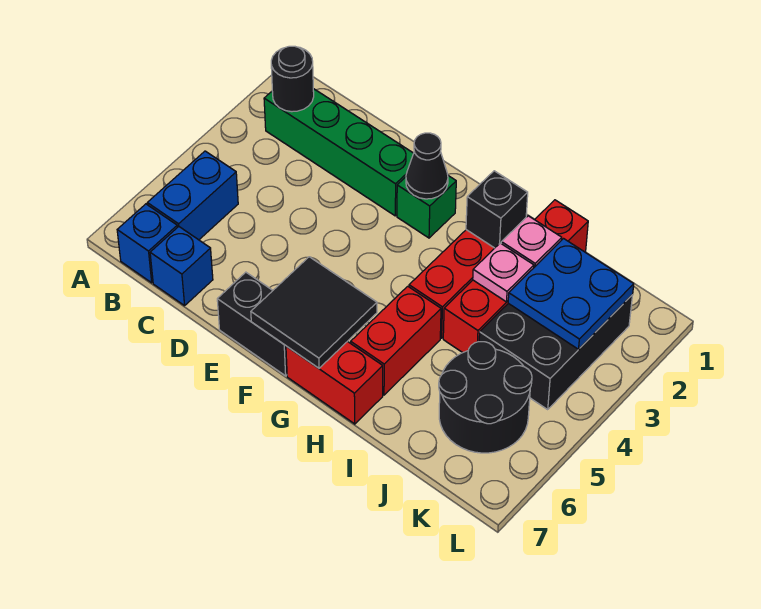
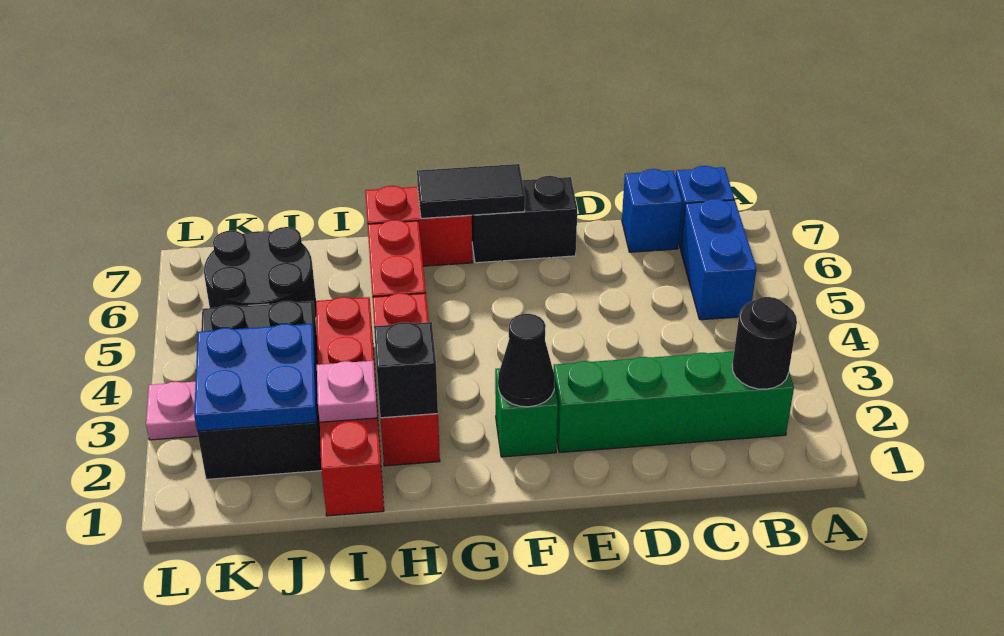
black tile F6:G7 level 2 -> black tile F7:G7 level 2
pink plate I3 level 2 -> pink plate L3 level 1

